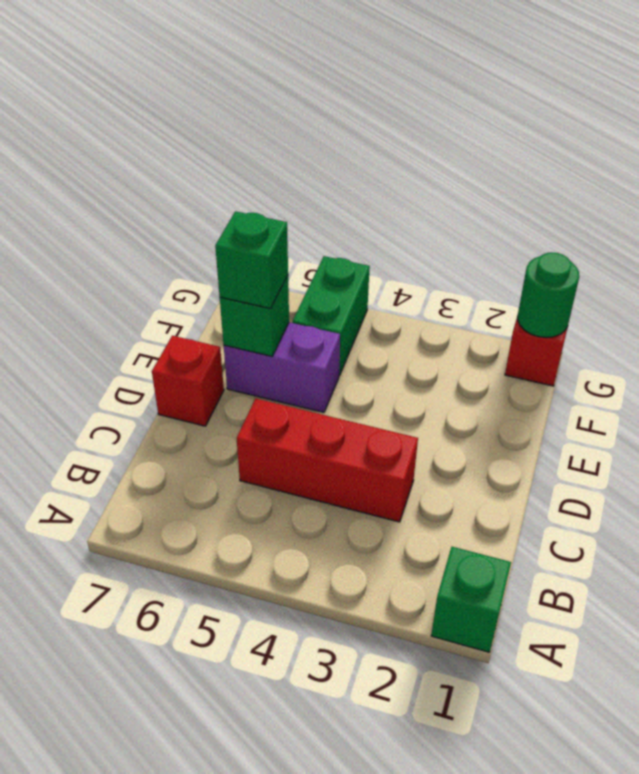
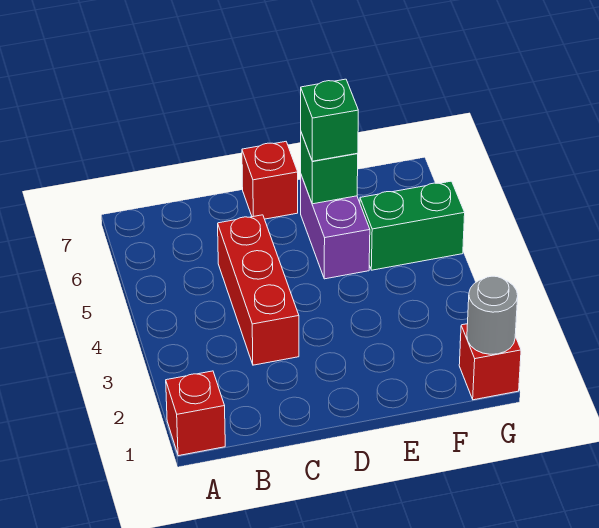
green brick A1 level 1 -> red brick A1 level 1
green round brick G1 level 2 -> grey round brick G1 level 2

